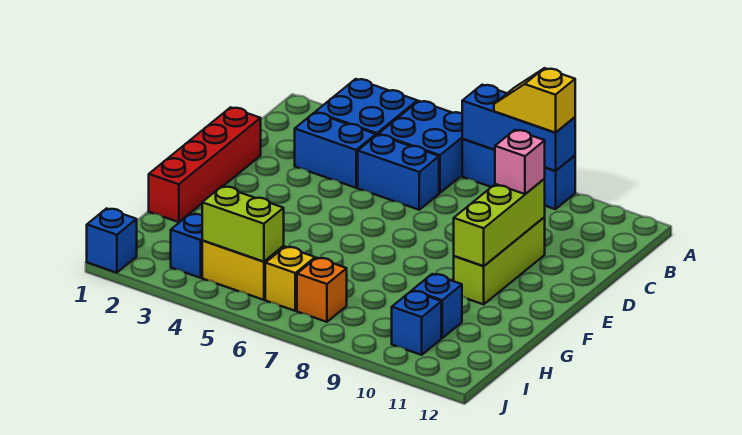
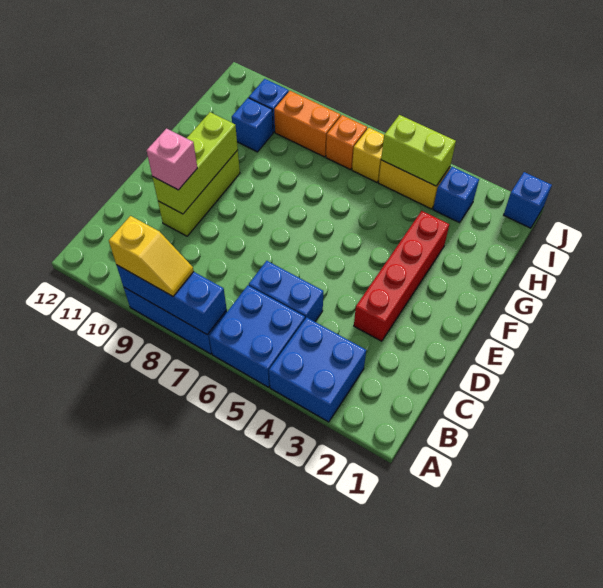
blue brick C3:C4 level 1 -> none
red brick D1:G1 level 1 -> red brick D3:G3 level 1
none -> orange brick I8:I9 level 1

